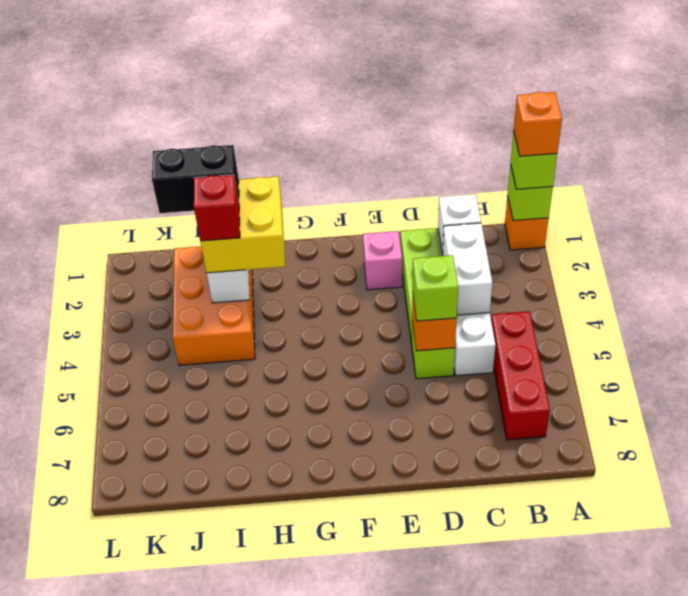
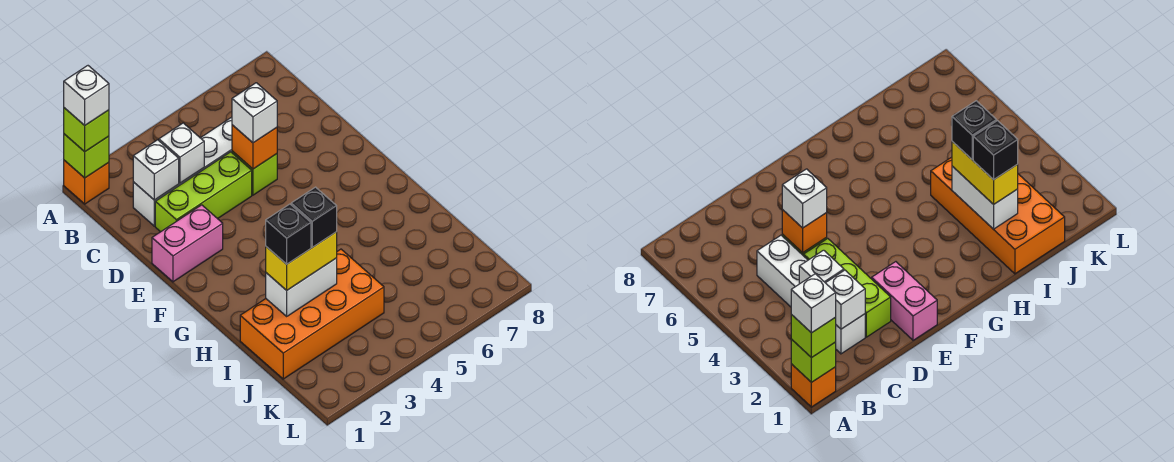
orange brick A1 level 4 -> white brick A1 level 4
red brick B5:B7 level 1 -> none
white brick C3:C4 level 2 -> white brick C3 level 2
lime brick D5 level 3 -> white brick D5 level 3
pink brick E2 level 1 -> pink brick E1:E2 level 1
yellow brick H2:I3 level 3 -> yellow brick I2:I3 level 3
orange brick I2:J4 level 1 -> orange brick I1:J4 level 1
black brick I2:J2 level 4 -> black brick I2 level 4
red brick I3 level 4 -> black brick I3 level 4

